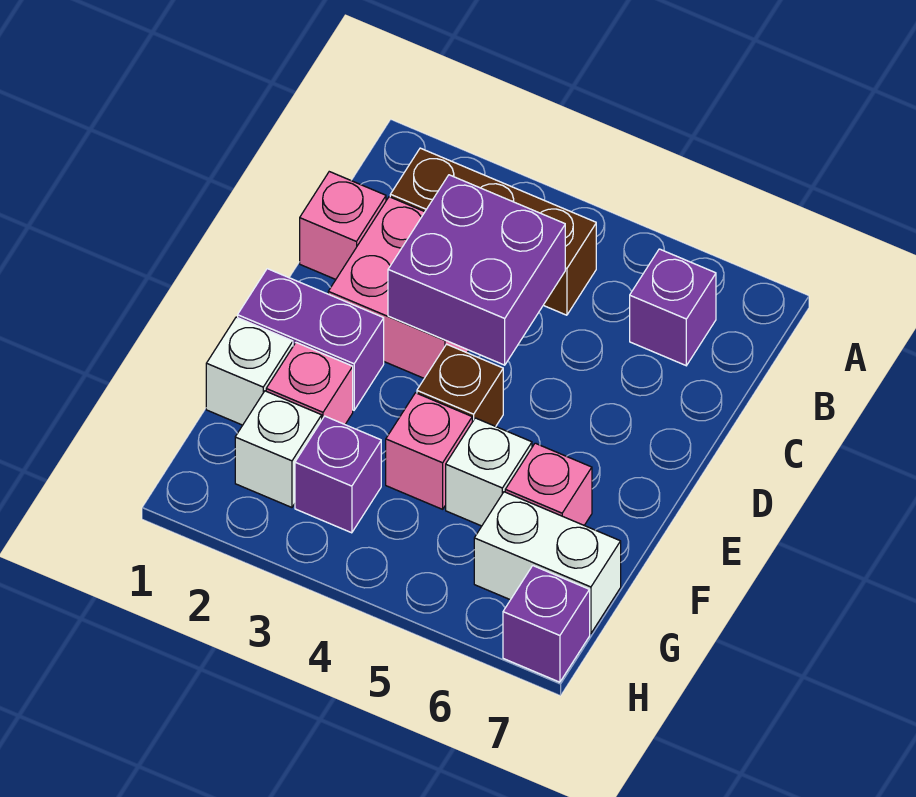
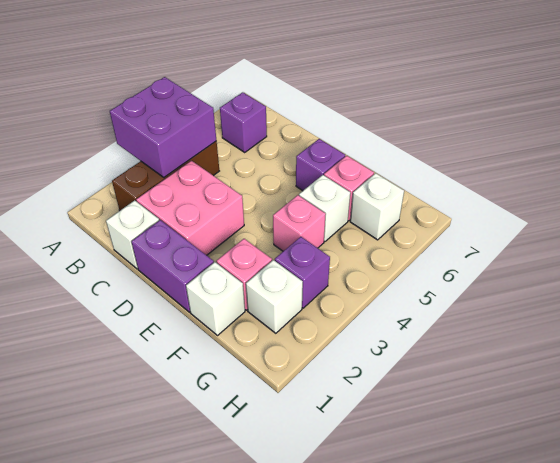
pink brick C1 level 1 -> white brick C1 level 1
purple brick C3:D4 level 2 -> purple brick A3:B4 level 2
purple brick E1:E2 level 1 -> purple brick D1:E1 level 1
brown brick E4 level 1 -> none
white brick G6:G7 level 1 -> white brick G6 level 1
purple brick H7 level 1 -> purple brick E6 level 1

